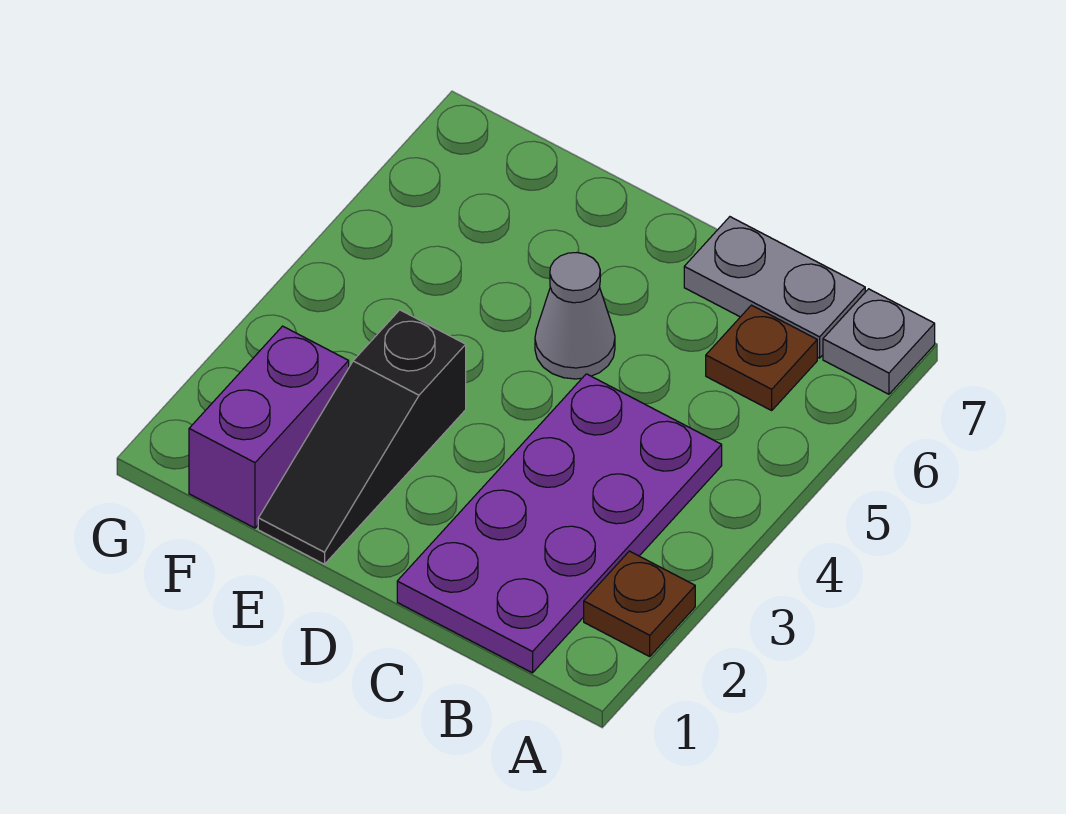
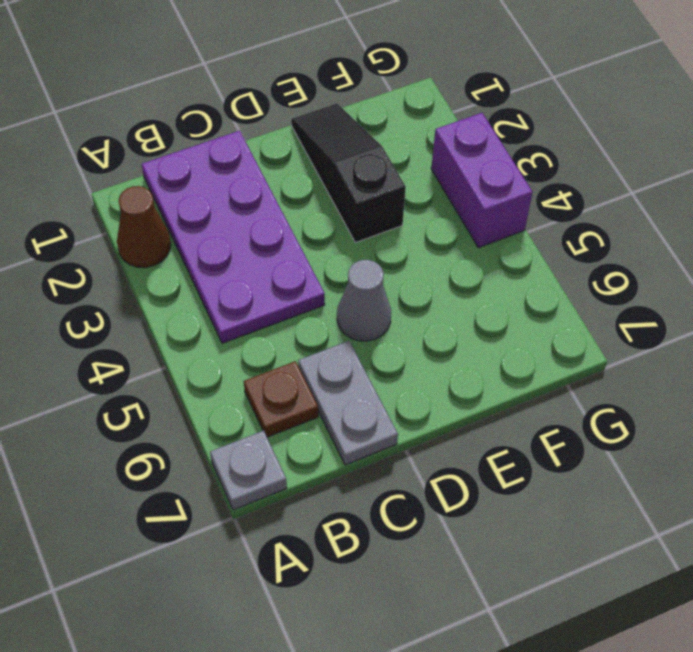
brown plate A2 level 1 -> brown cone A2 level 1
grey plate B7:C7 level 1 -> grey plate C6:C7 level 1
purple brick F1:F2 level 1 -> purple brick G3:G4 level 1

